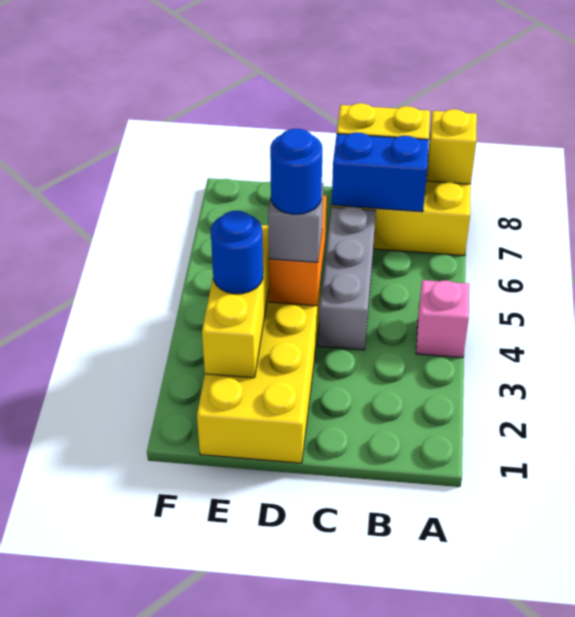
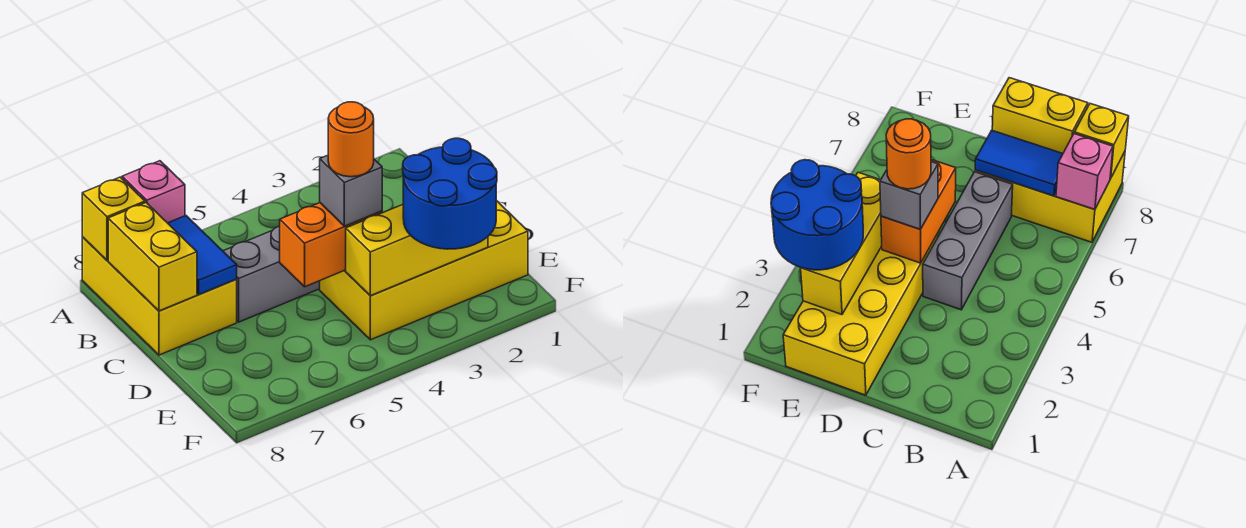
pink brick A4 level 1 -> pink brick A7 level 2
blue brick B7:C7 level 2 -> blue tile B7:C7 level 2
blue round brick D4 level 4 -> orange round brick D4 level 4
blue round brick E3 level 3 -> blue round brick E2:F3 level 3

